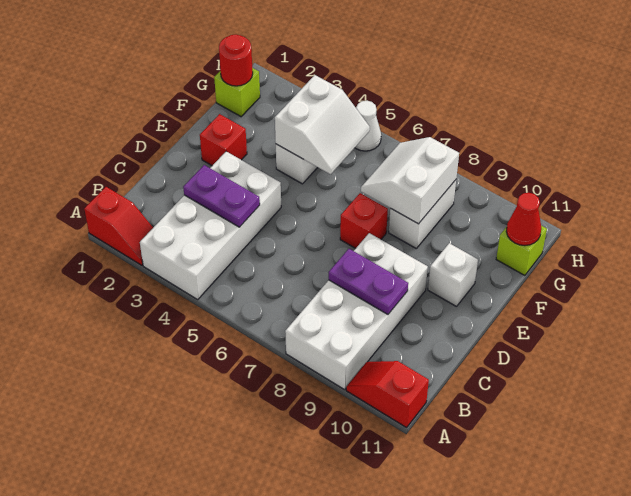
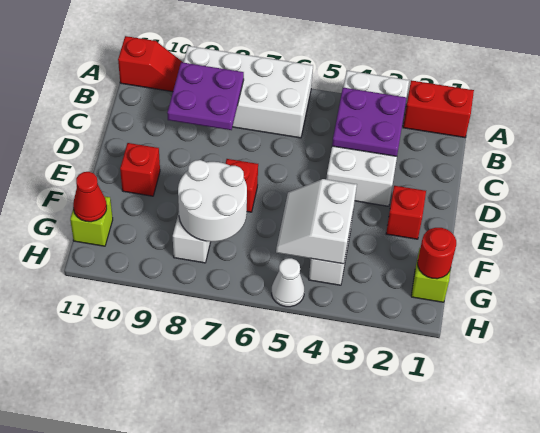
red slope A1:A2 level 1 top 1 -> red brick A1:A2 level 1
white brick A8:D9 level 1 -> white brick A6:B9 level 1
purple plate C3:C4 level 2 -> purple plate B3:C4 level 2
purple plate C8:C9 level 2 -> purple plate B8:C9 level 2
white brick E10 level 1 -> red brick E10 level 1
white slope F7:G8 level 2 top 8 -> white round brick F7:G8 level 2

